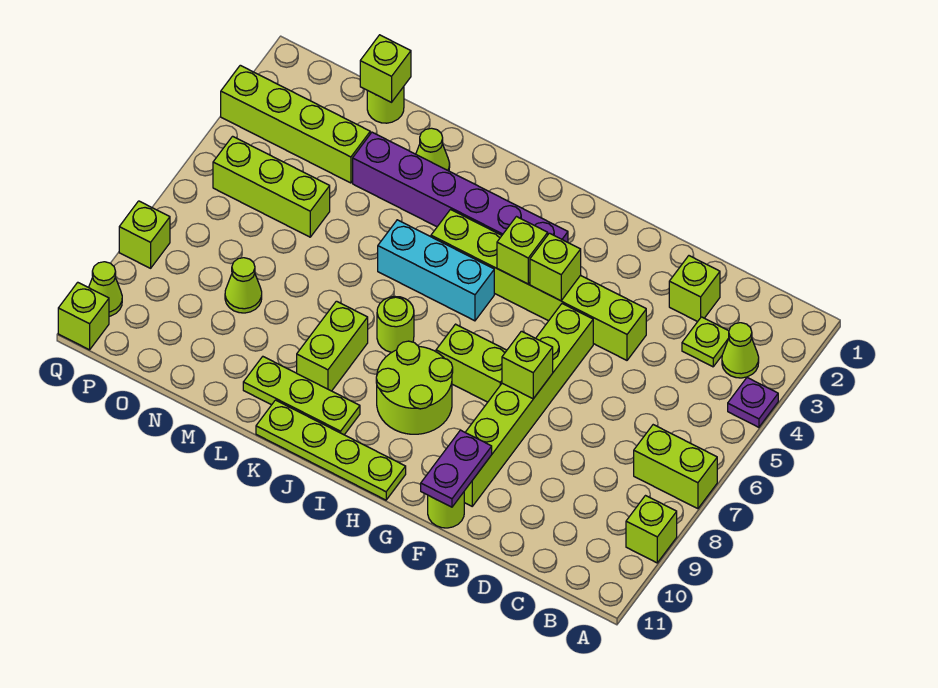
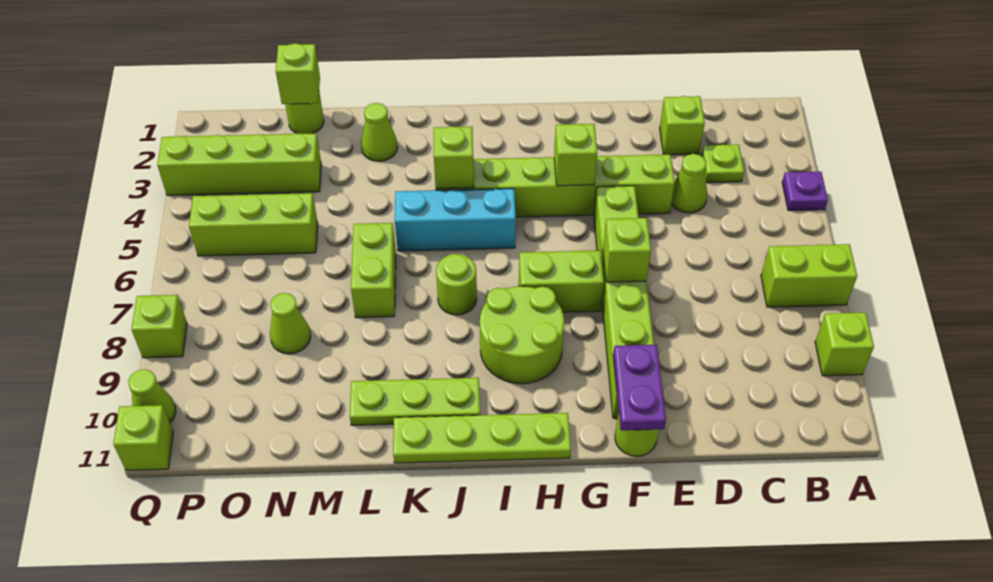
lime cone B3 level 1 -> lime cone D4 level 1
purple brick H3:M3 level 1 -> none
lime brick H4 level 2 -> lime brick J4 level 2
lime brick K8:K9 level 1 -> lime brick L6:L7 level 1

